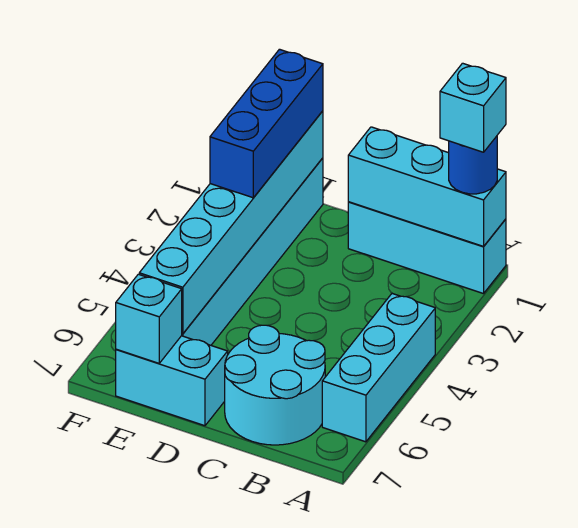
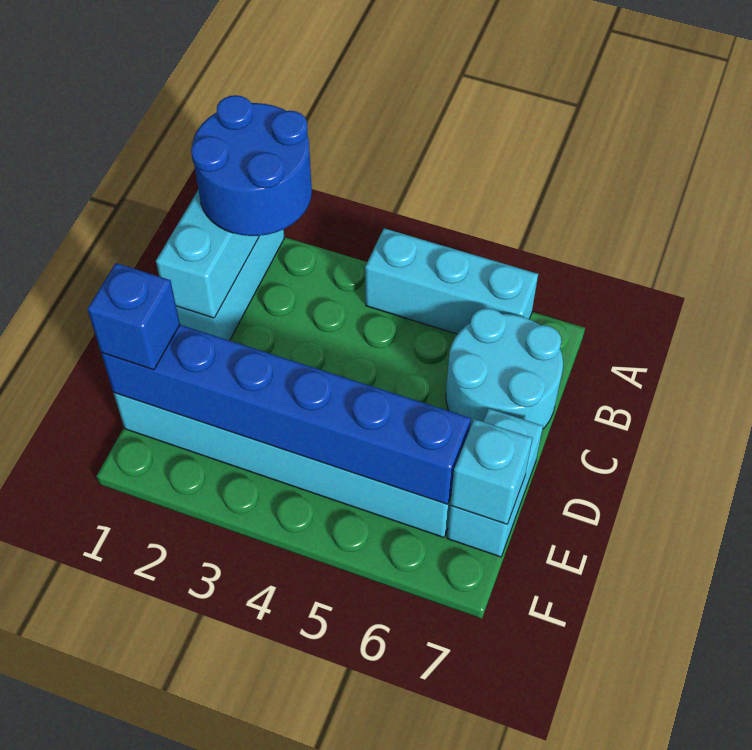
blue round brick A1 level 3 -> blue round brick A1:B2 level 3
cyan brick A1 level 4 -> none
cyan brick E1:E6 level 2 -> blue brick E1:E6 level 2
blue brick E1:E3 level 3 -> blue brick E1 level 3

